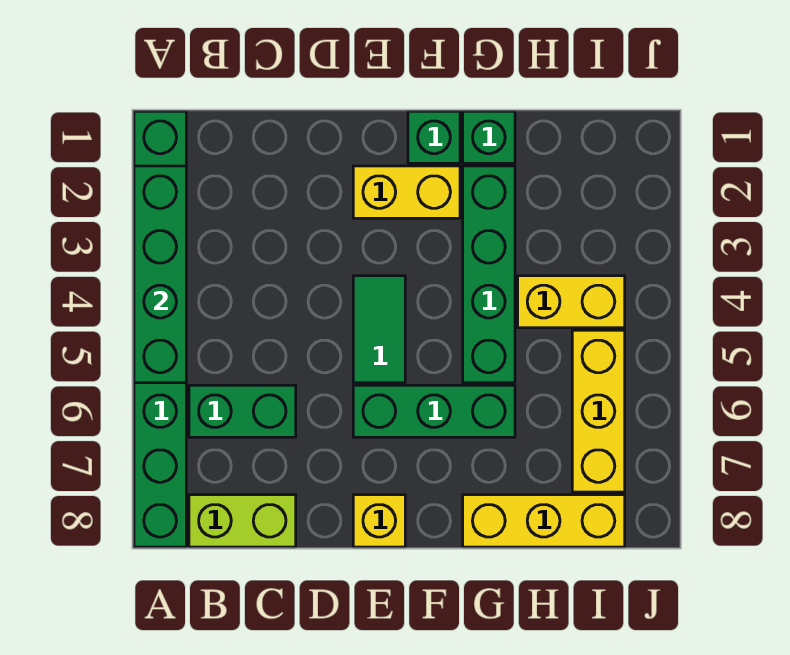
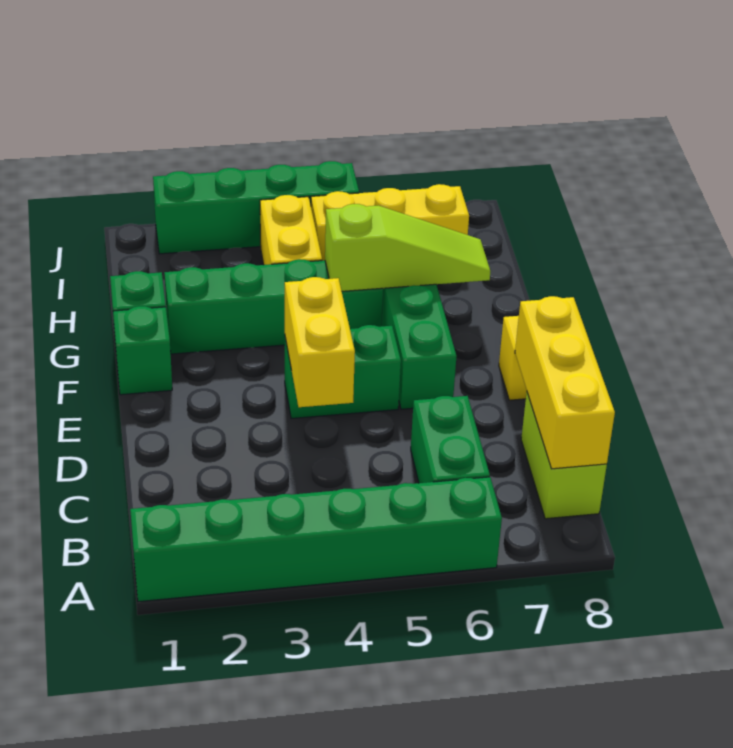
green brick A1:A8 level 1 -> green brick A1:A6 level 1
green brick A2:A5 level 2 -> green brick J2:J5 level 1
yellow brick E2:F2 level 1 -> yellow brick D4:E4 level 2
green tile E4:E5 level 1 -> green brick E4:E5 level 1
none -> lime slope G5:G7 level 2 top 5
yellow brick G8:I8 level 1 -> yellow brick B8:D8 level 2

